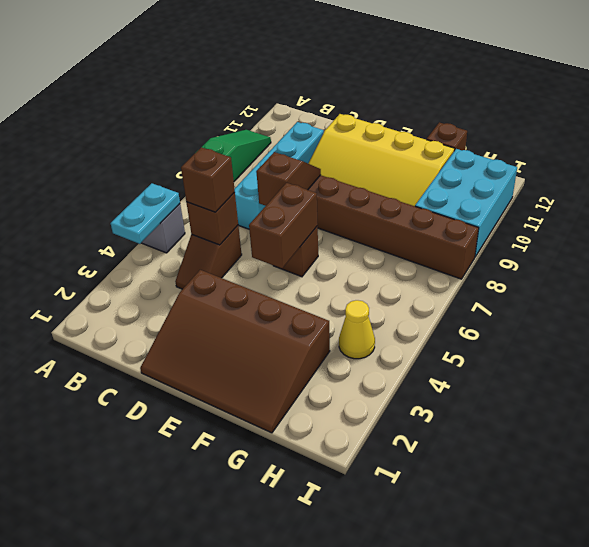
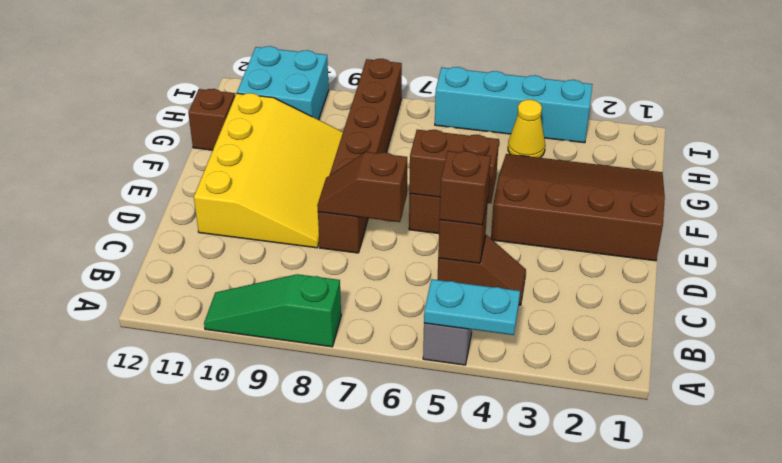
cyan brick C7:C10 level 1 -> cyan brick I3:I6 level 1
brown slope D1:G3 level 1 top 3 -> brown slope E1:G4 level 1 top E
cyan brick H9:I11 level 1 -> cyan brick H10:I11 level 1

